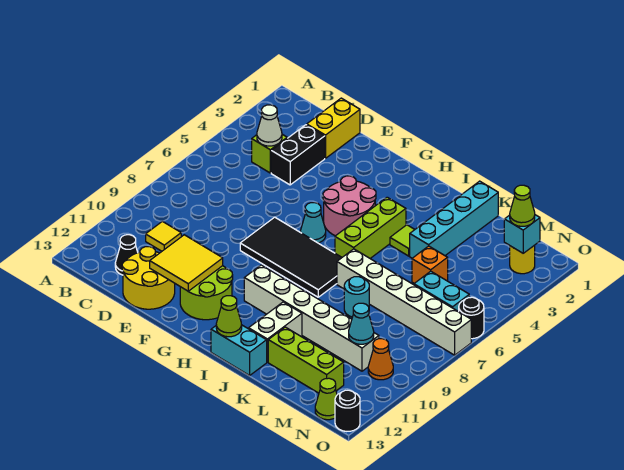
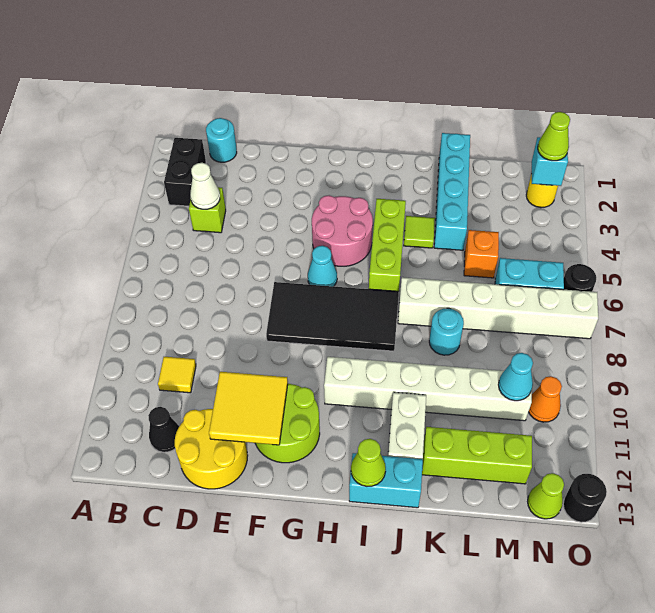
none -> cyan round brick C1 level 1
yellow brick D1:D2 level 1 -> none
black brick D3:D4 level 1 -> black brick B2:B3 level 1

